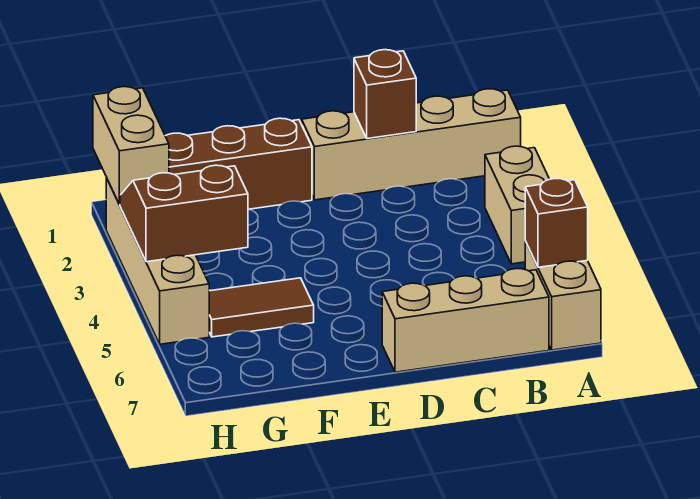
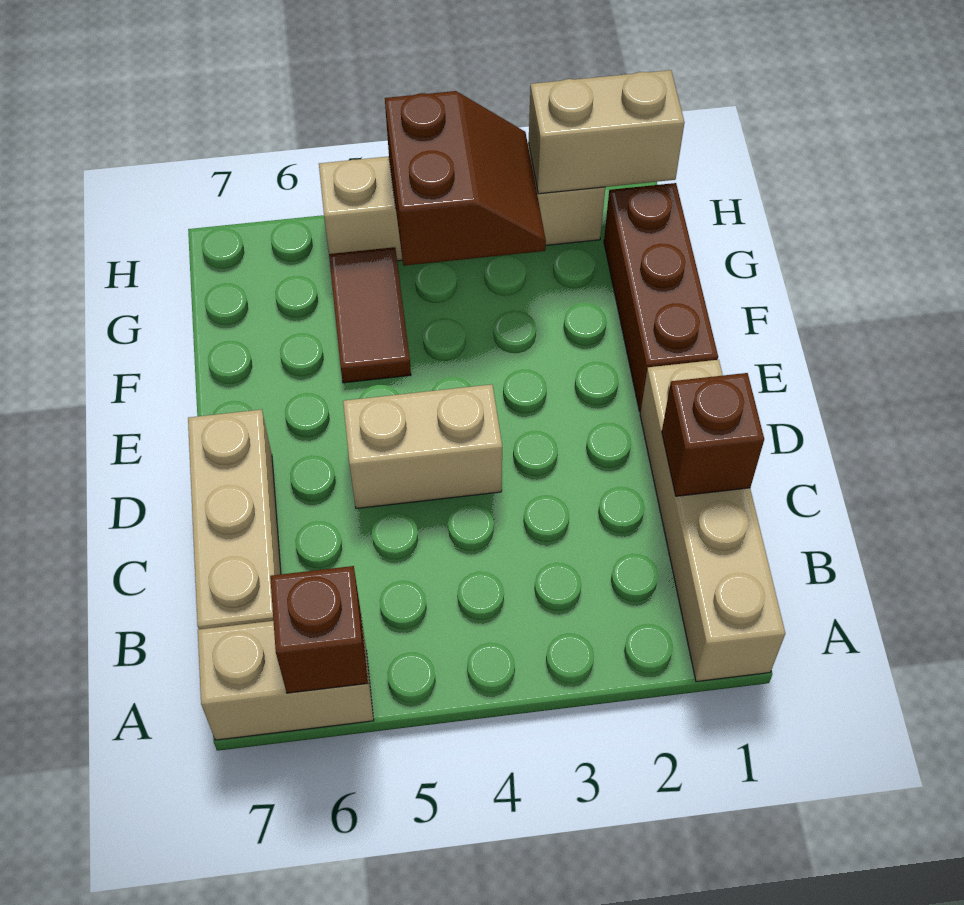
tan brick A3:A4 level 1 -> tan brick D4:D5 level 1

